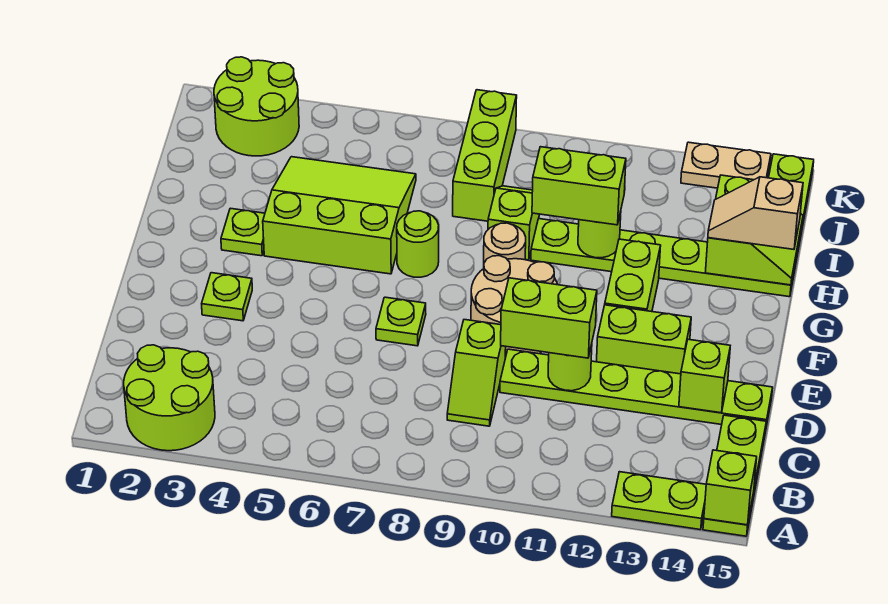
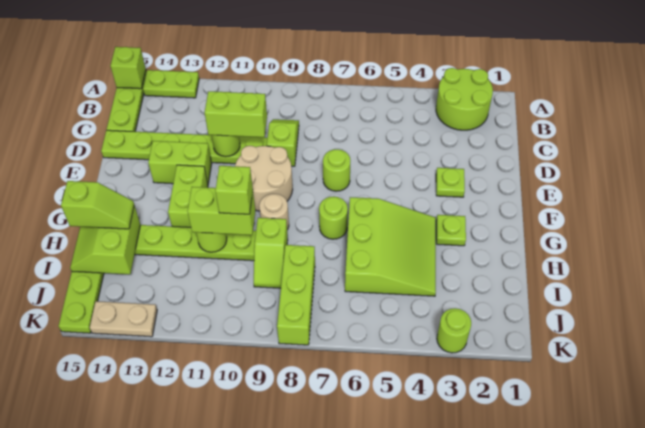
lime brick D14 level 2 -> lime brick H10 level 4
lime plate E7 level 1 -> lime round brick E7 level 1
lime slope G4:I6 level 1 top G -> lime slope G4:I6 level 1 top 6
tan slope H14:H15 level 3 top 15 -> lime slope H14:H15 level 3 top 15
lime round brick J2:K3 level 1 -> lime round brick K3 level 1

